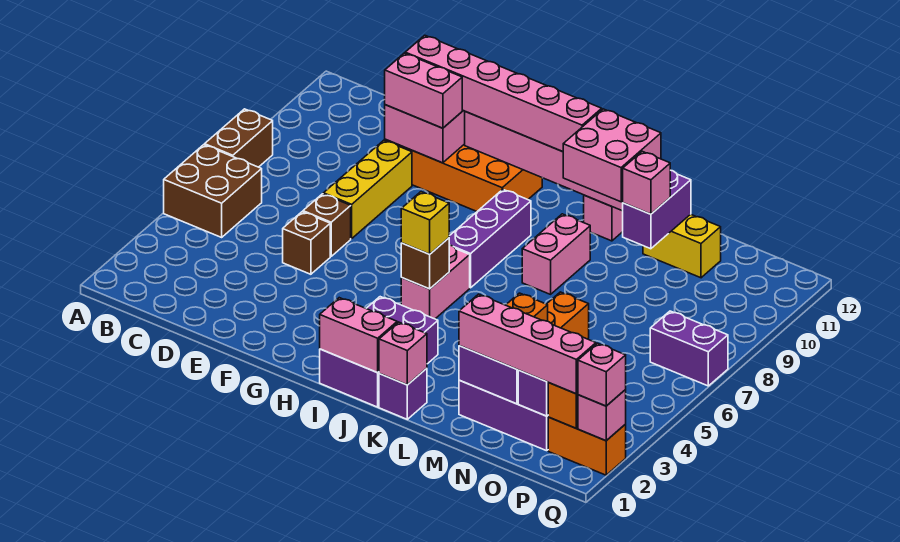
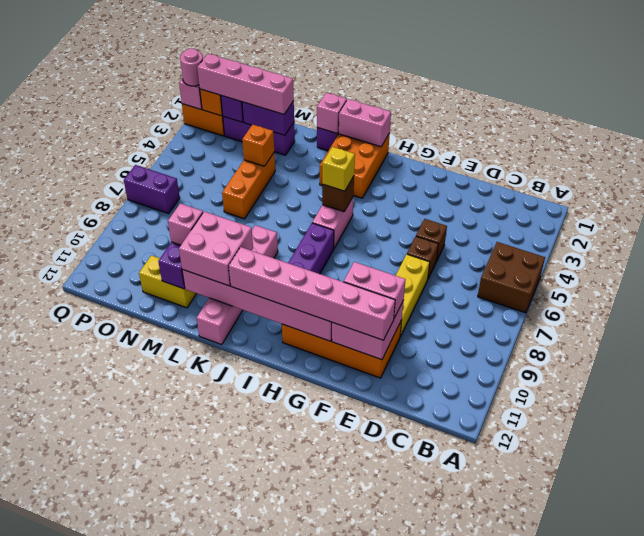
brown brick A7:A8 level 1 -> none
purple brick I1:J3 level 1 -> orange brick I1:J3 level 1
pink brick Q2 level 3 -> pink round brick Q2 level 3

